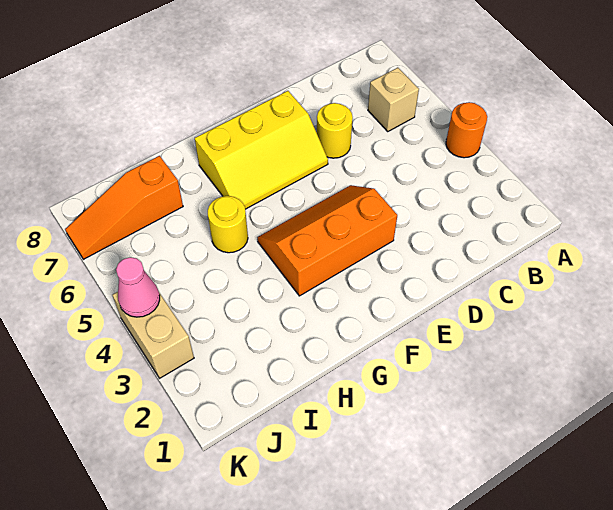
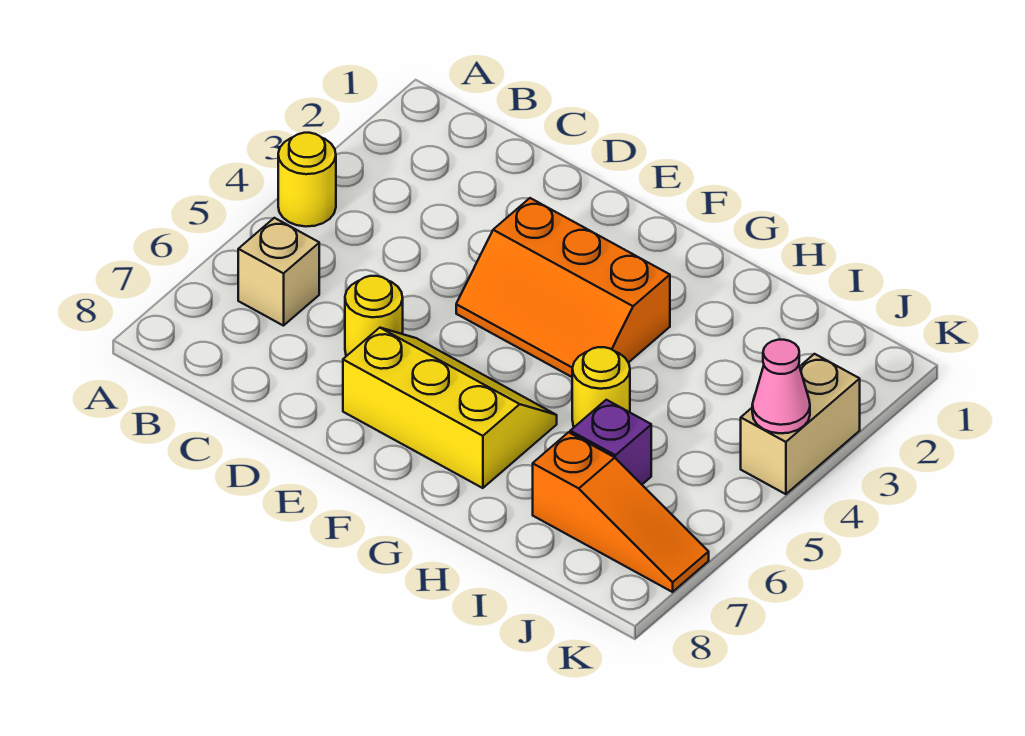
orange round brick A4 level 1 -> yellow round brick A4 level 1
none -> purple brick I6 level 1

